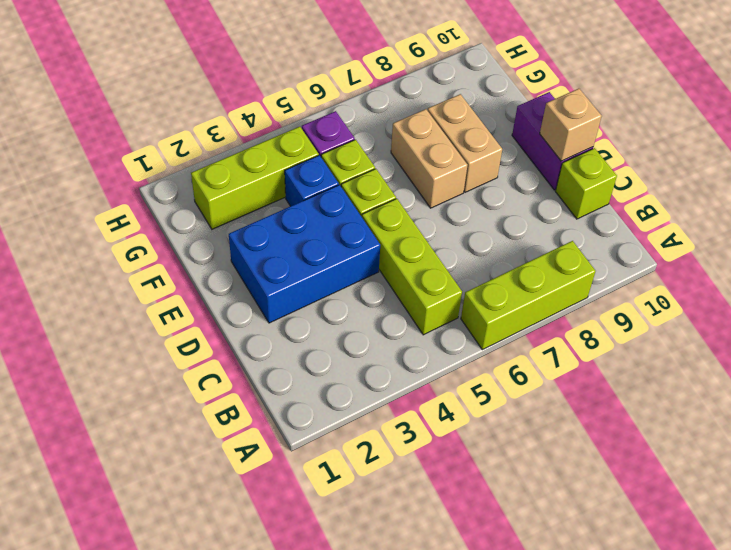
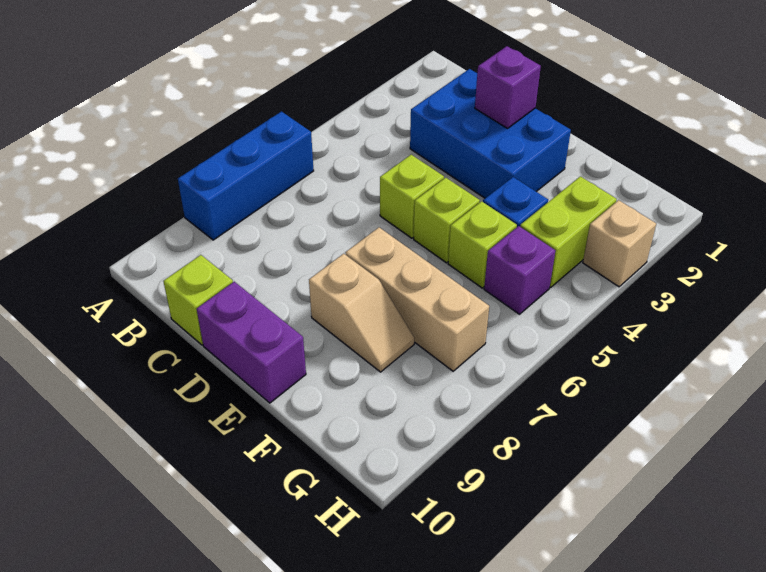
lime brick A6:A8 level 1 -> blue brick A6:A8 level 1
lime brick B5:D5 level 1 -> lime brick D5 level 1
blue brick D2:E4 level 1 -> blue brick C2:E3 level 1
none -> purple brick D2 level 2
tan brick D10 level 2 -> tan brick H3 level 1
tan brick E7:F7 level 1 -> tan brick E7:G7 level 1
tan brick E8:F8 level 1 -> tan slope E8:F8 level 1 top E
lime brick G2:G4 level 1 -> lime brick G3:G4 level 1

